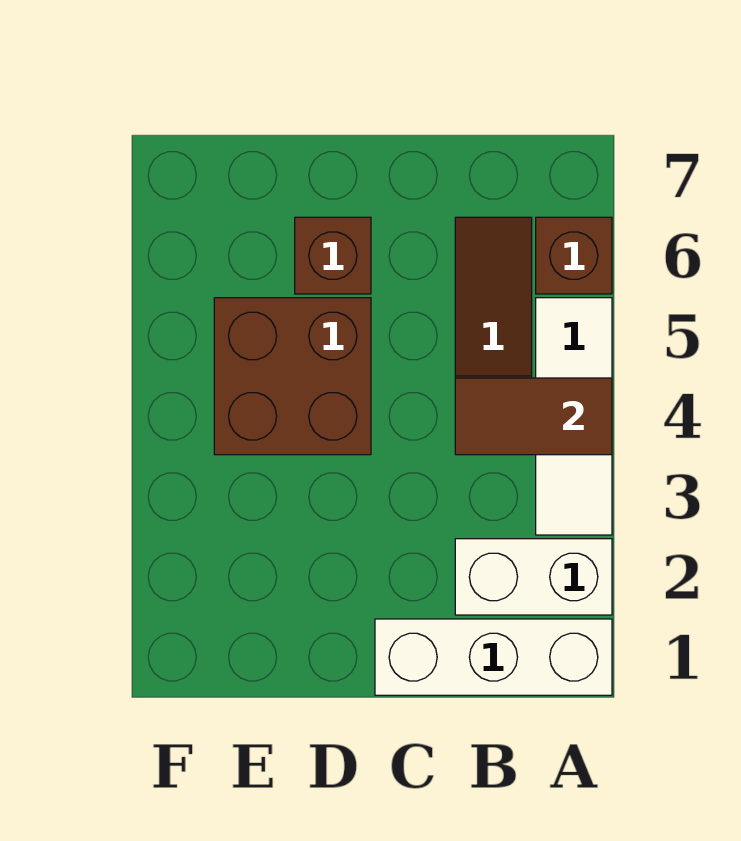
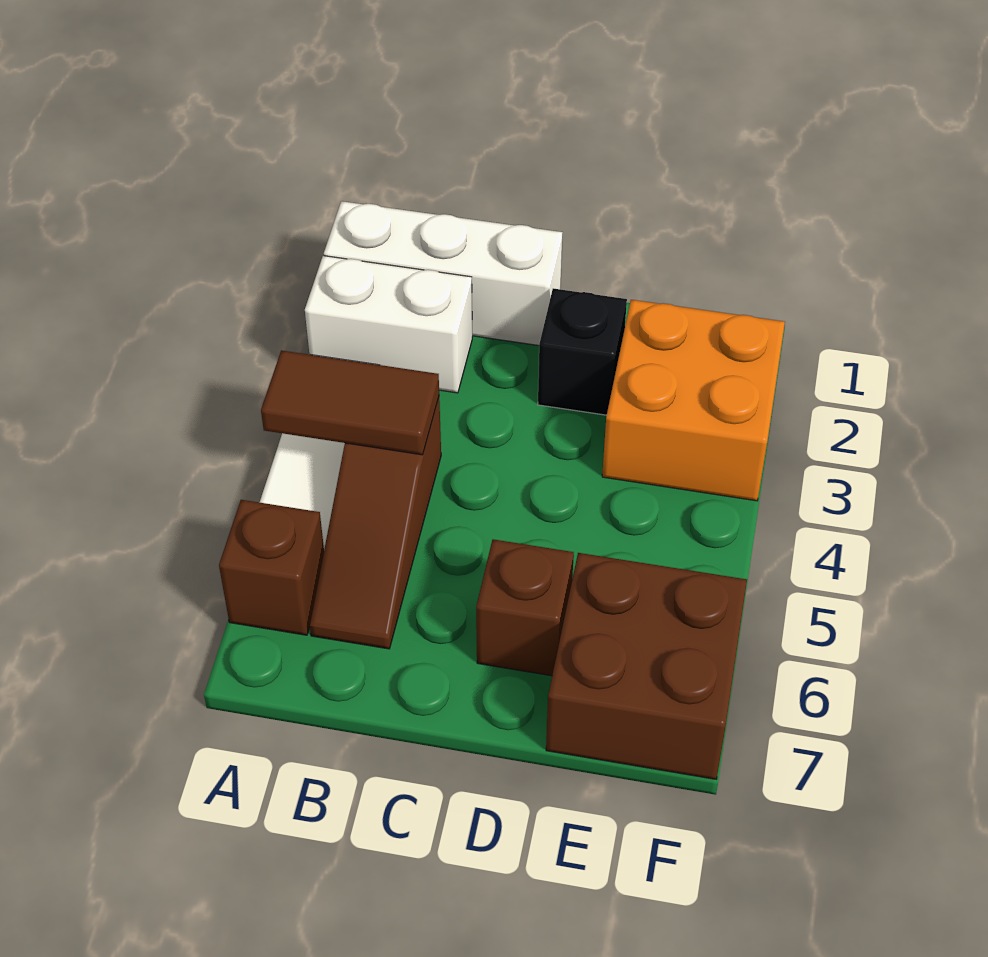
none -> black brick D2 level 1
brown brick D4:E5 level 1 -> brown brick E6:F7 level 1
none -> orange brick E2:F3 level 1

